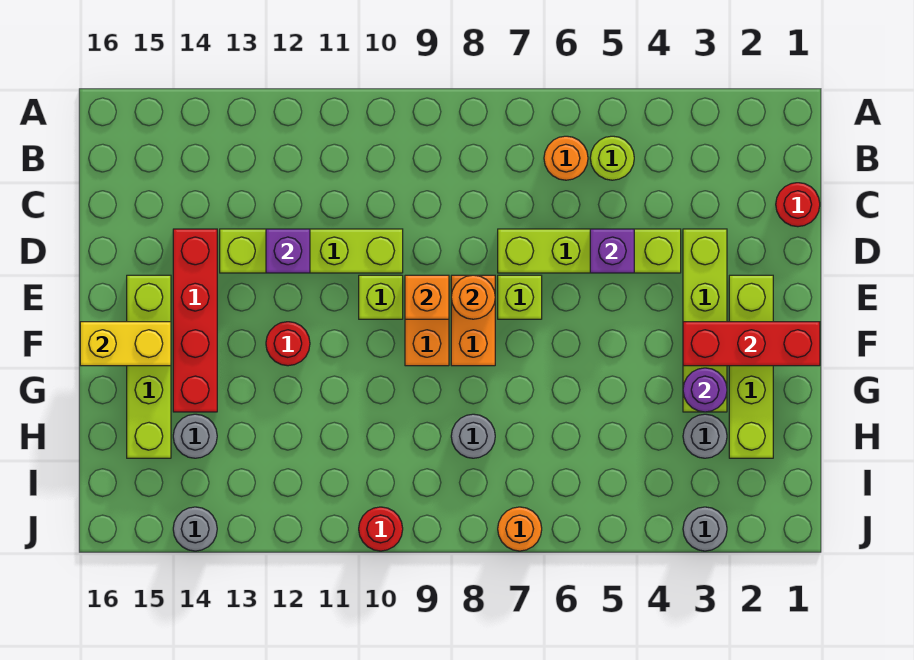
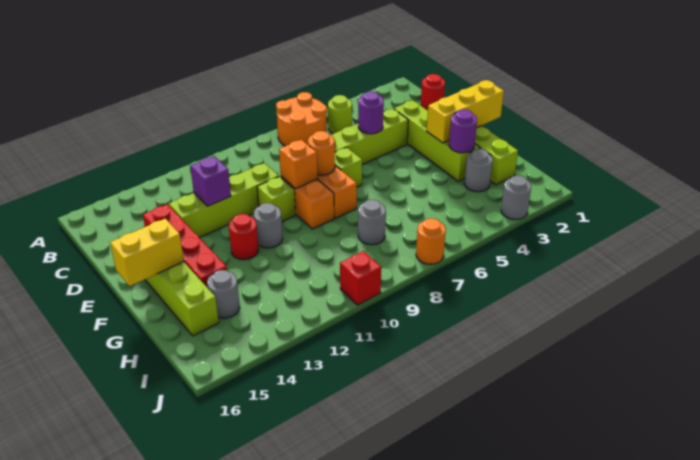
orange round brick B6 level 1 -> orange round brick A6:B7 level 1
purple brick D5 level 2 -> purple round brick D5 level 2
red brick F1:F3 level 2 -> yellow brick F1:F3 level 2
red round brick J10 level 1 -> red brick J10 level 1
grey round brick J14 level 1 -> grey round brick F11 level 1

